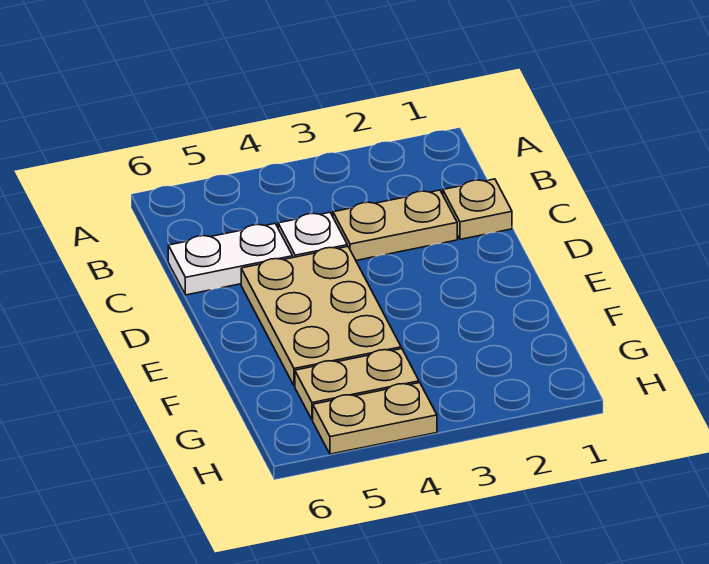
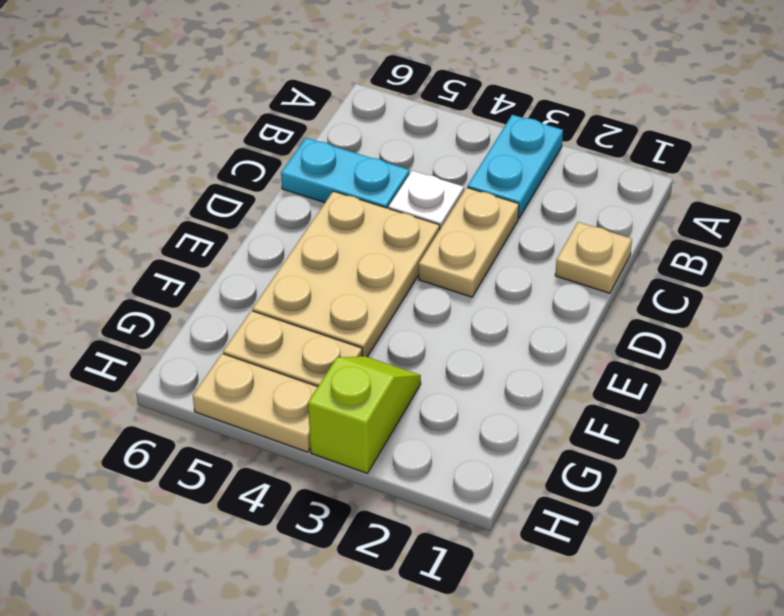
none -> cyan plate A3:B3 level 1
tan plate C2:C3 level 1 -> tan plate C3:D3 level 1
white plate C5:C6 level 1 -> cyan plate C5:C6 level 1
none -> lime slope G3:H3 level 1 top H

